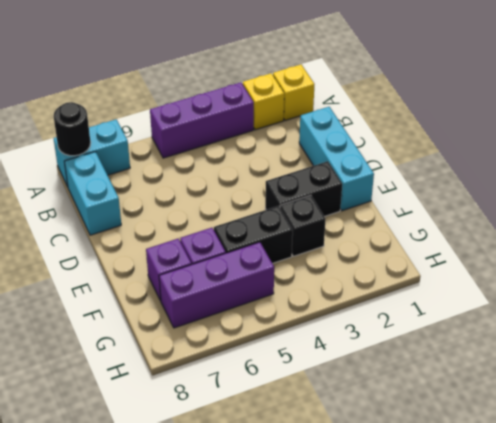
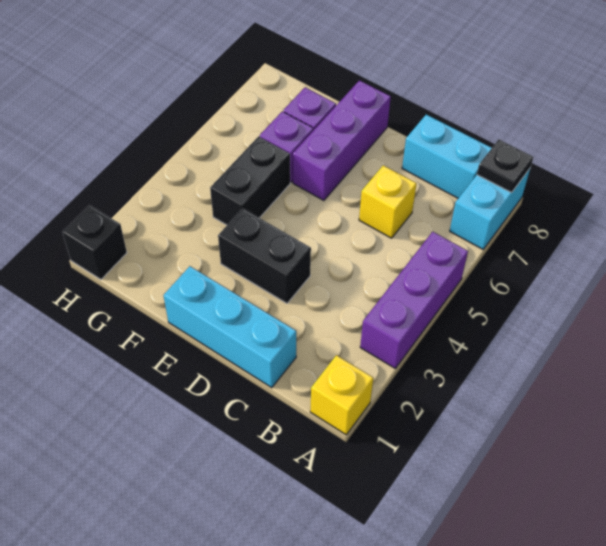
yellow brick A2 level 1 -> yellow brick C6 level 1
black round brick A8 level 2 -> black plate A8 level 2
black brick E2:E3 level 1 -> black brick D3:E3 level 1
black brick F3 level 1 -> black brick H1 level 1
purple brick G5:G7 level 1 -> purple brick E6:E8 level 1

